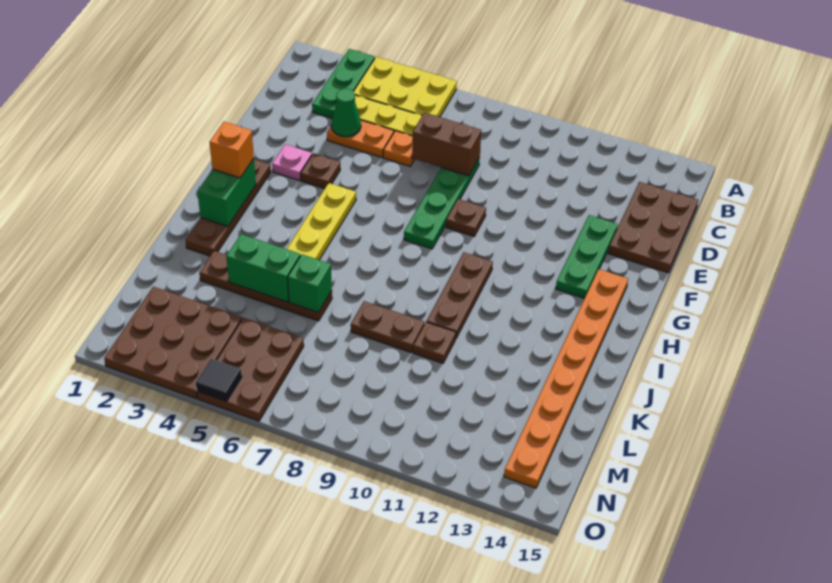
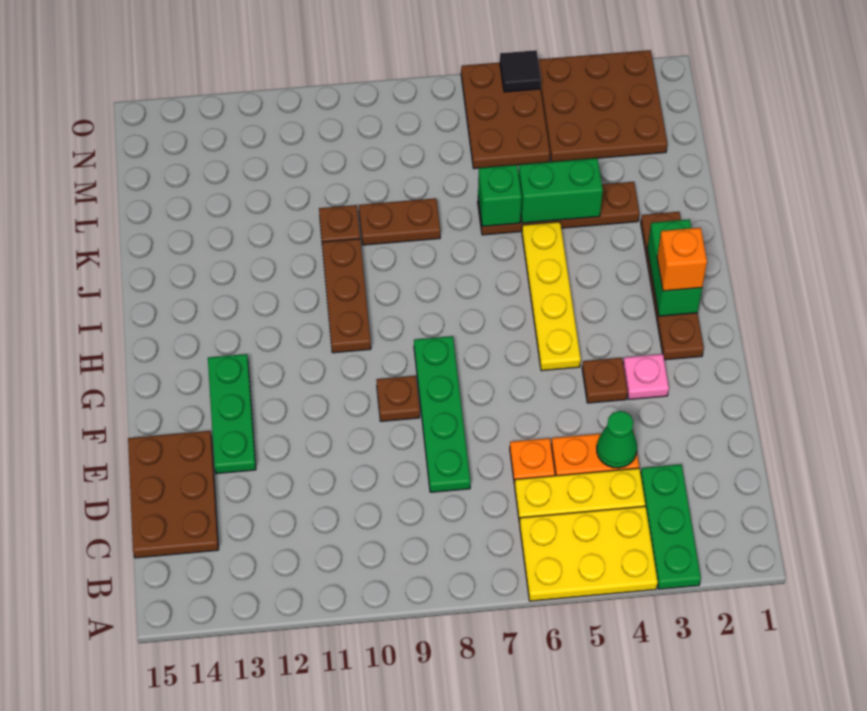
brown brick D7:D8 level 2 -> none
orange plate G14:N14 level 1 -> none

